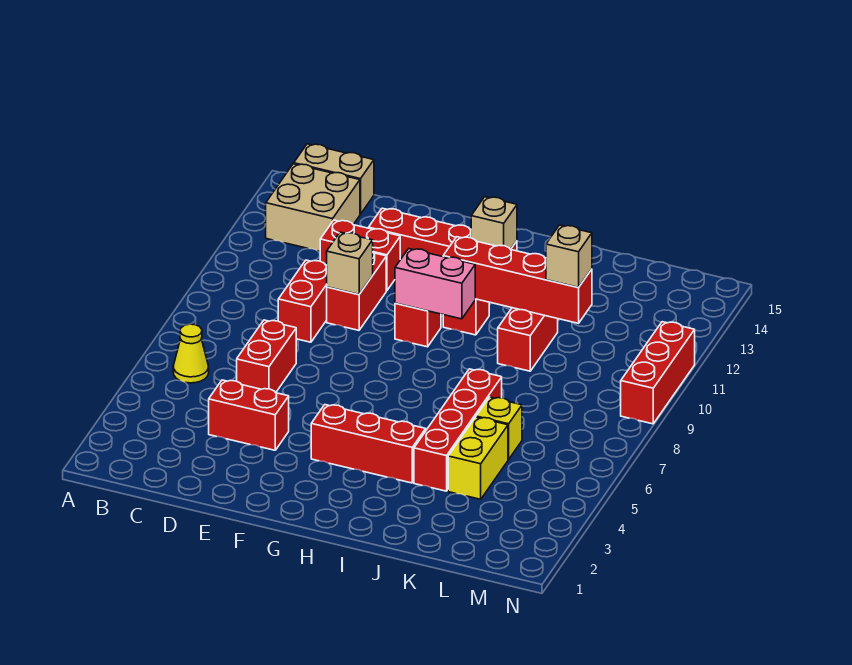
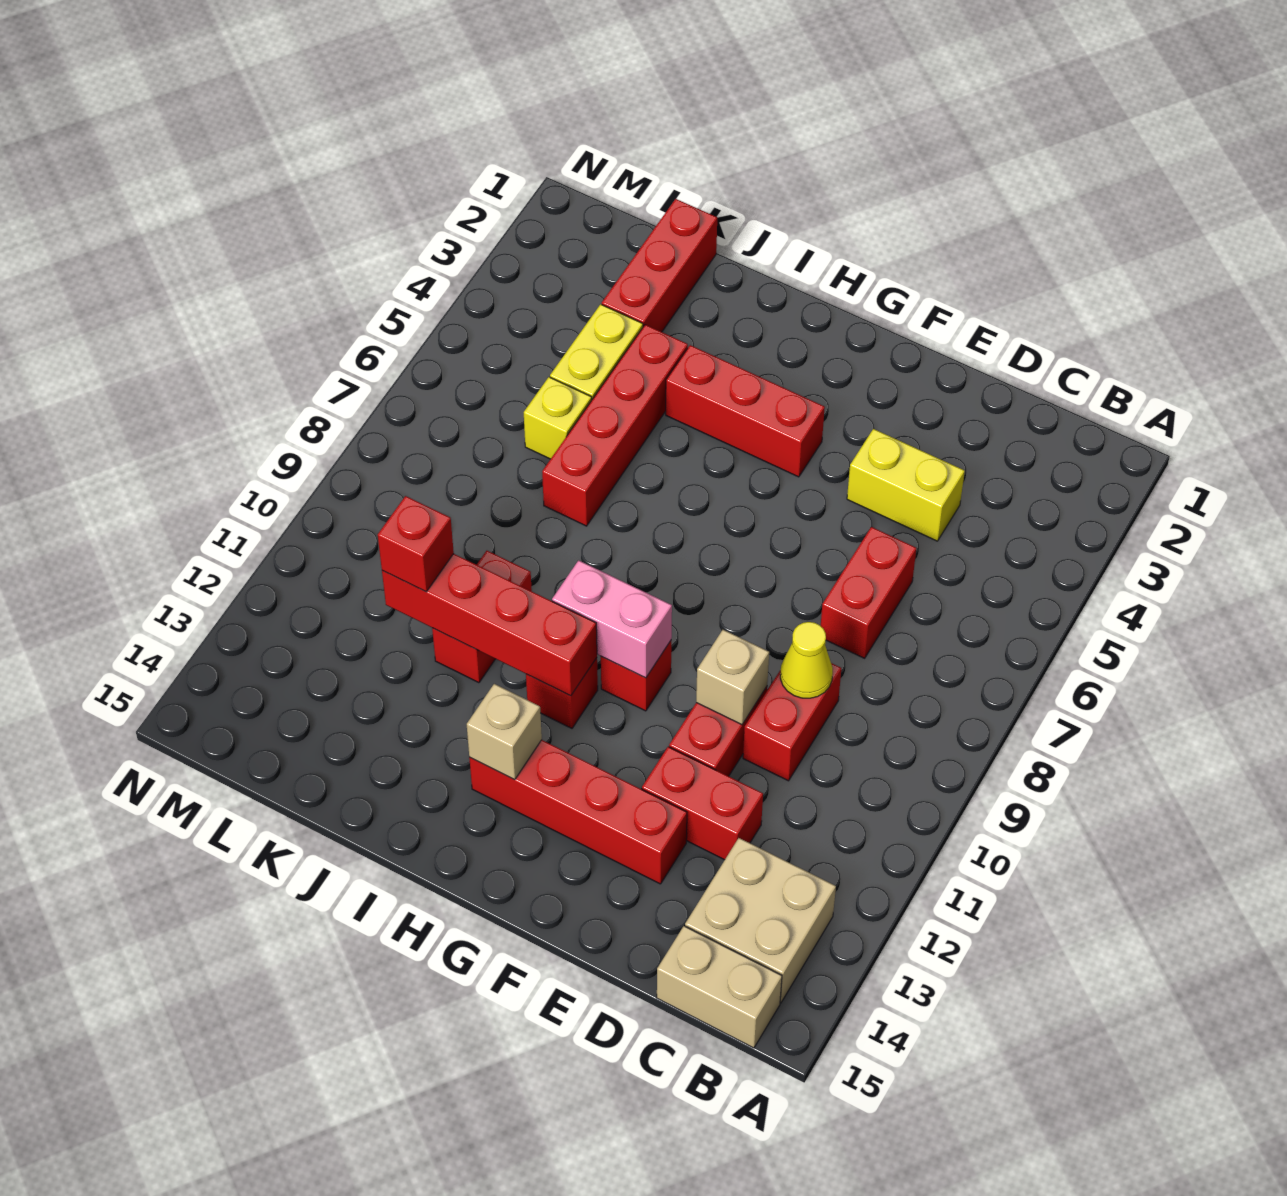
yellow cone B6 level 1 -> yellow cone D9 level 2
red brick D4:E4 level 1 -> yellow brick D4:E4 level 1
tan brick K11 level 3 -> red brick K11 level 3
red brick N9:N11 level 1 -> red brick K1:K3 level 1

